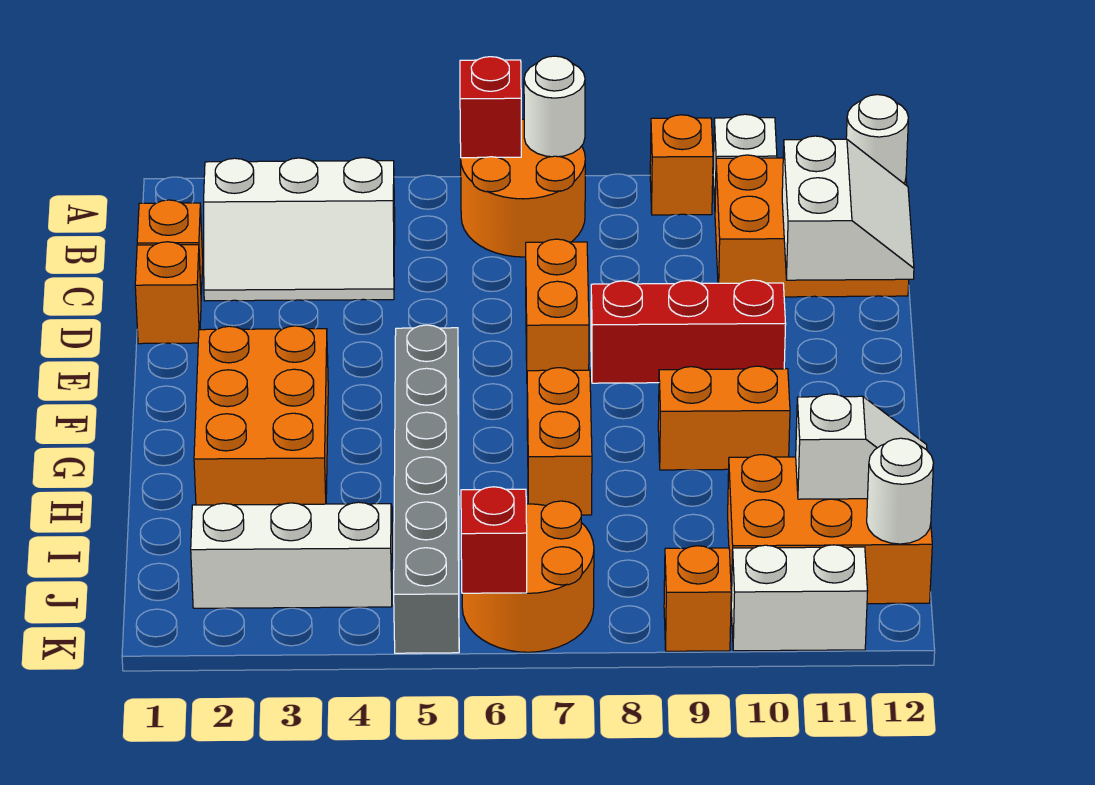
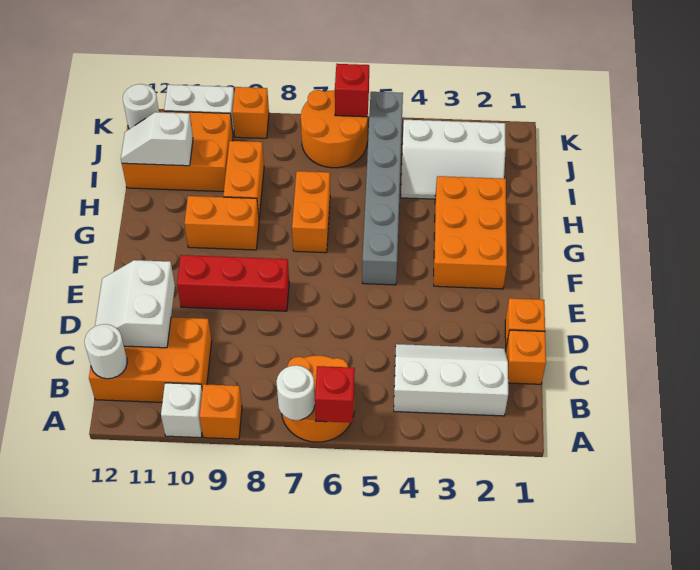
orange brick D7:E7 level 1 -> orange brick H9:I9 level 1

